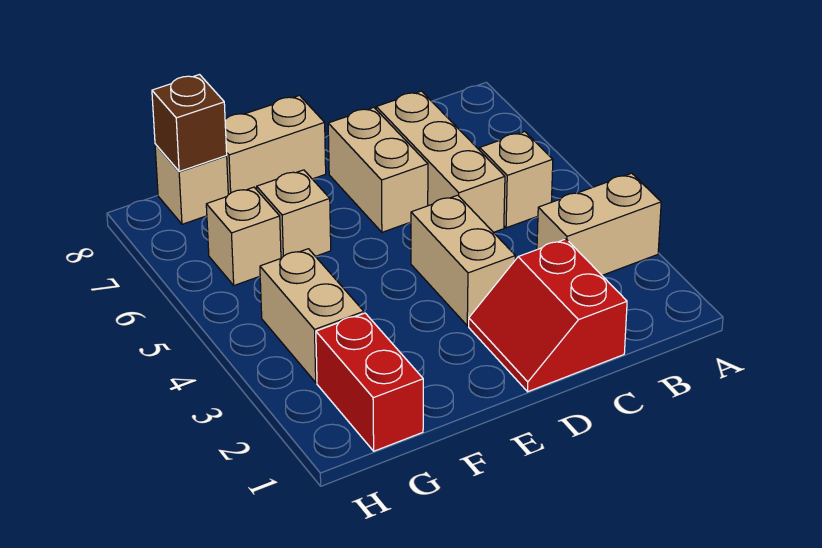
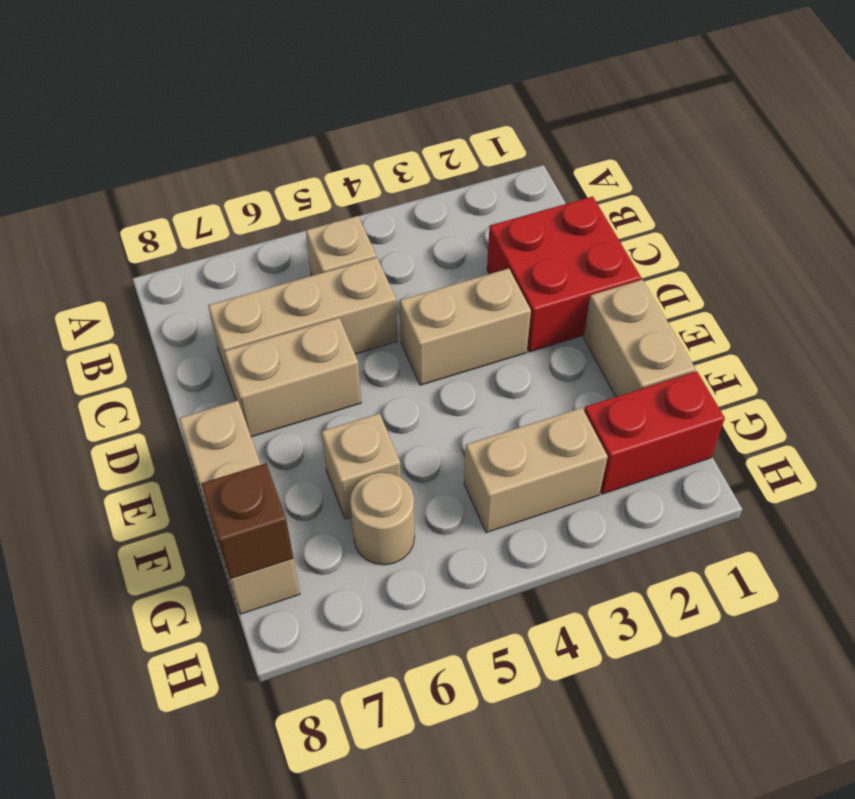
tan brick A3:B3 level 1 -> tan brick E1:F1 level 1
red slope C1:D2 level 1 top C -> red brick C1:D2 level 1
tan brick G6 level 1 -> tan round brick G6 level 1

